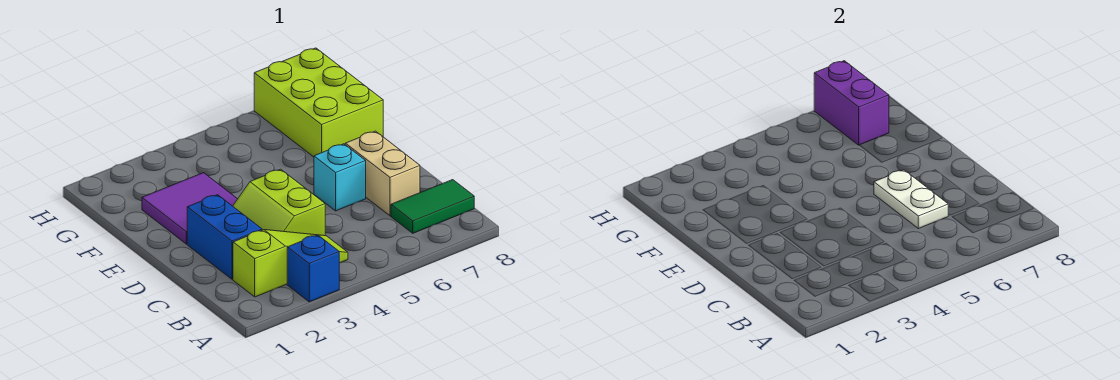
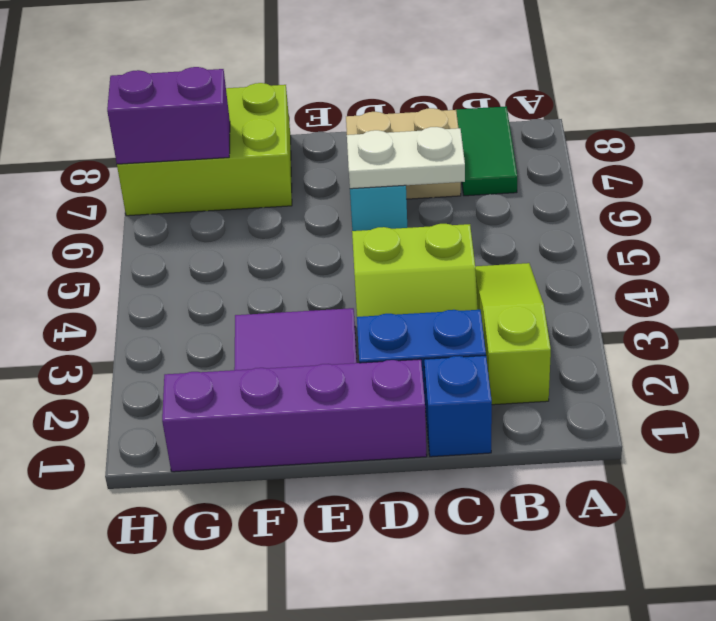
blue brick A3 level 1 -> blue brick C1 level 1
none -> purple brick D1:G1 level 1

